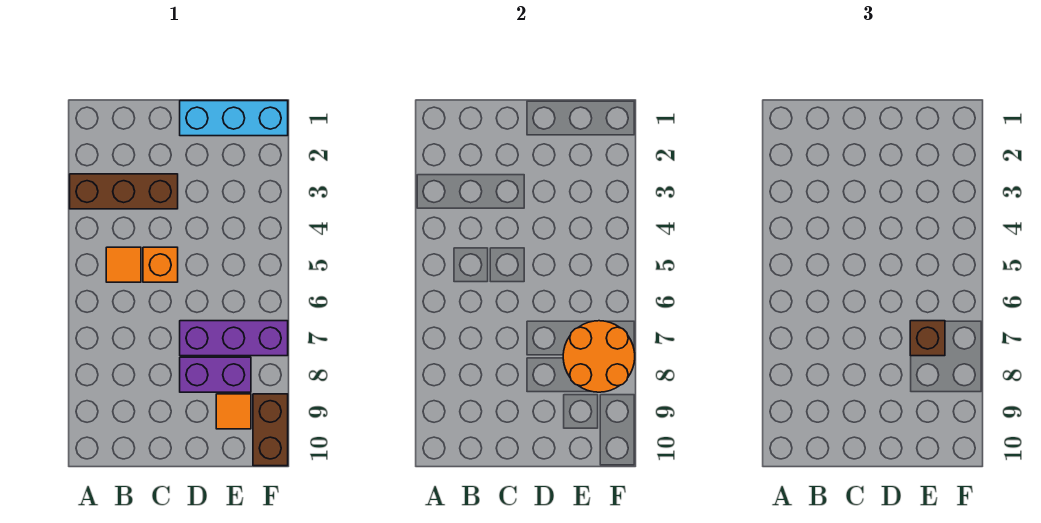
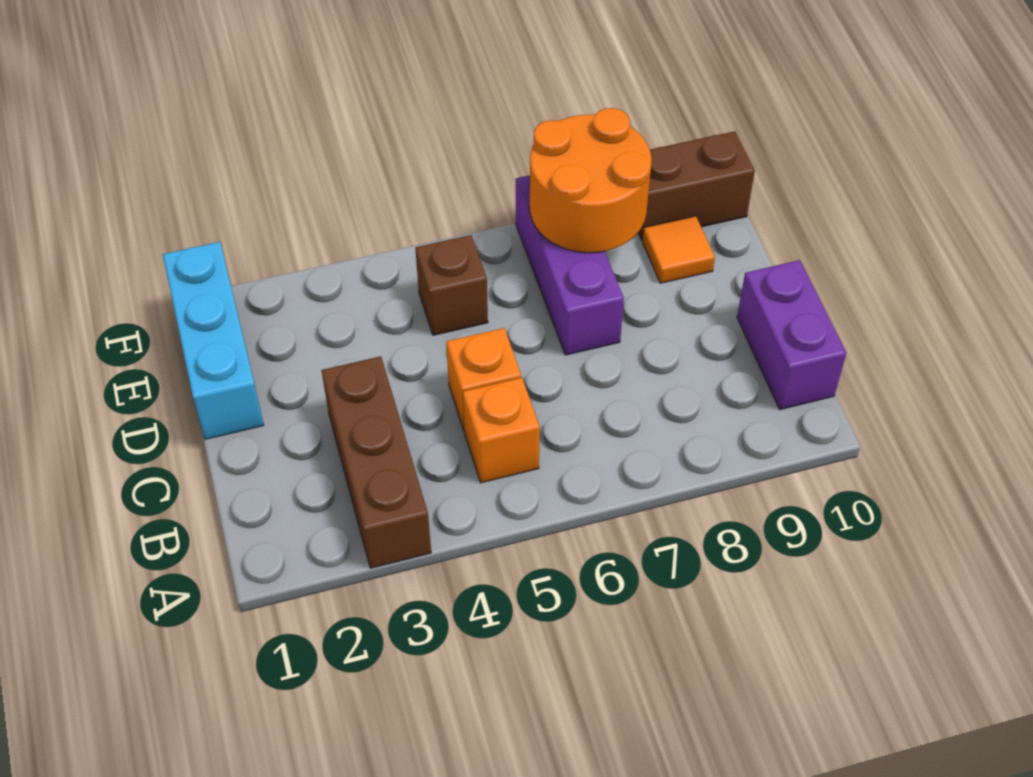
orange tile B5 level 1 -> orange brick B5 level 1
purple brick D8:E8 level 1 -> purple brick B10:C10 level 1
brown brick E7 level 3 -> brown brick E5 level 1

